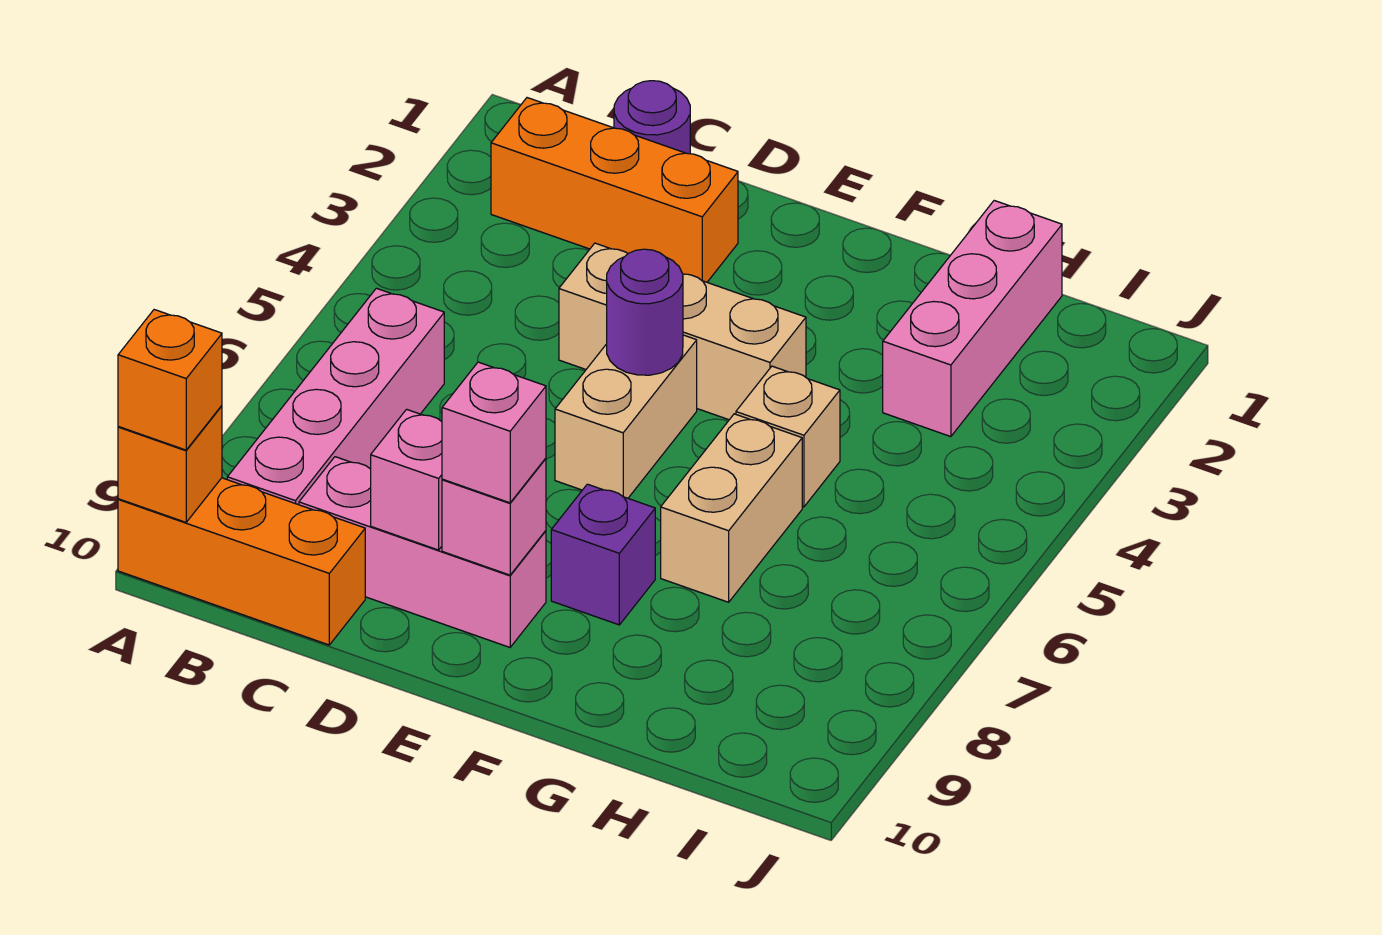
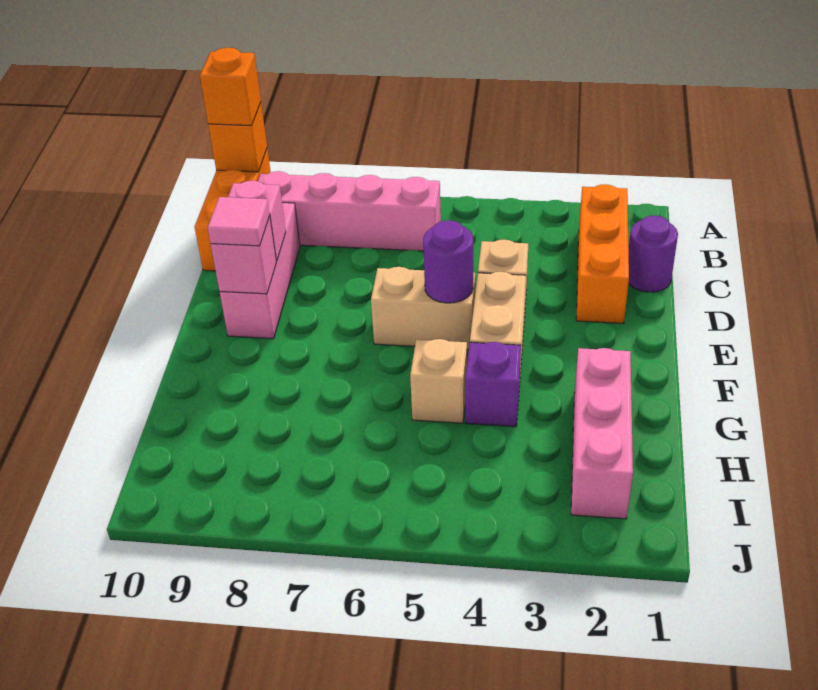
pink brick E9 level 3 -> pink tile E9 level 3
purple brick F8 level 1 -> purple brick G4 level 1
tan brick G6:G7 level 1 -> none
pink brick H1:H3 level 1 -> pink brick G2:I2 level 1

